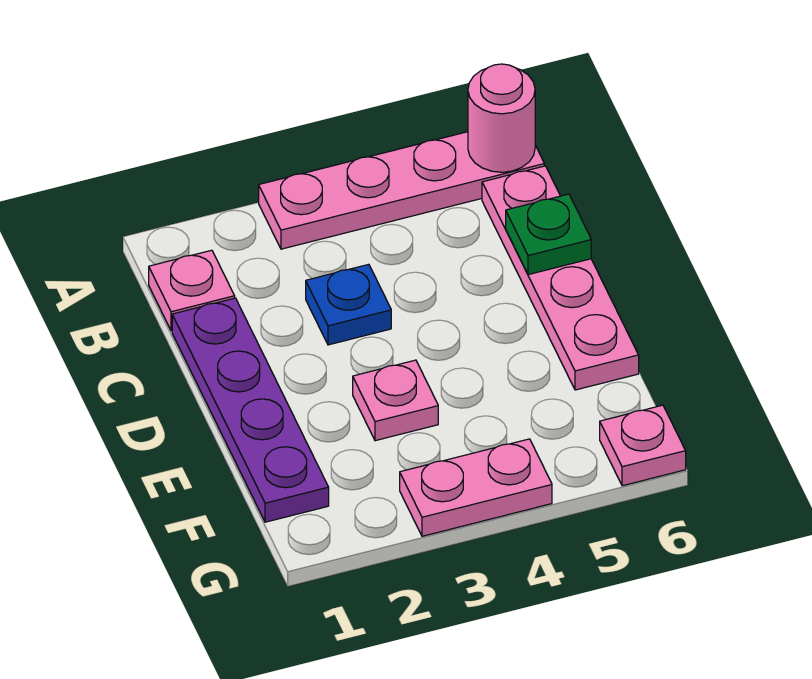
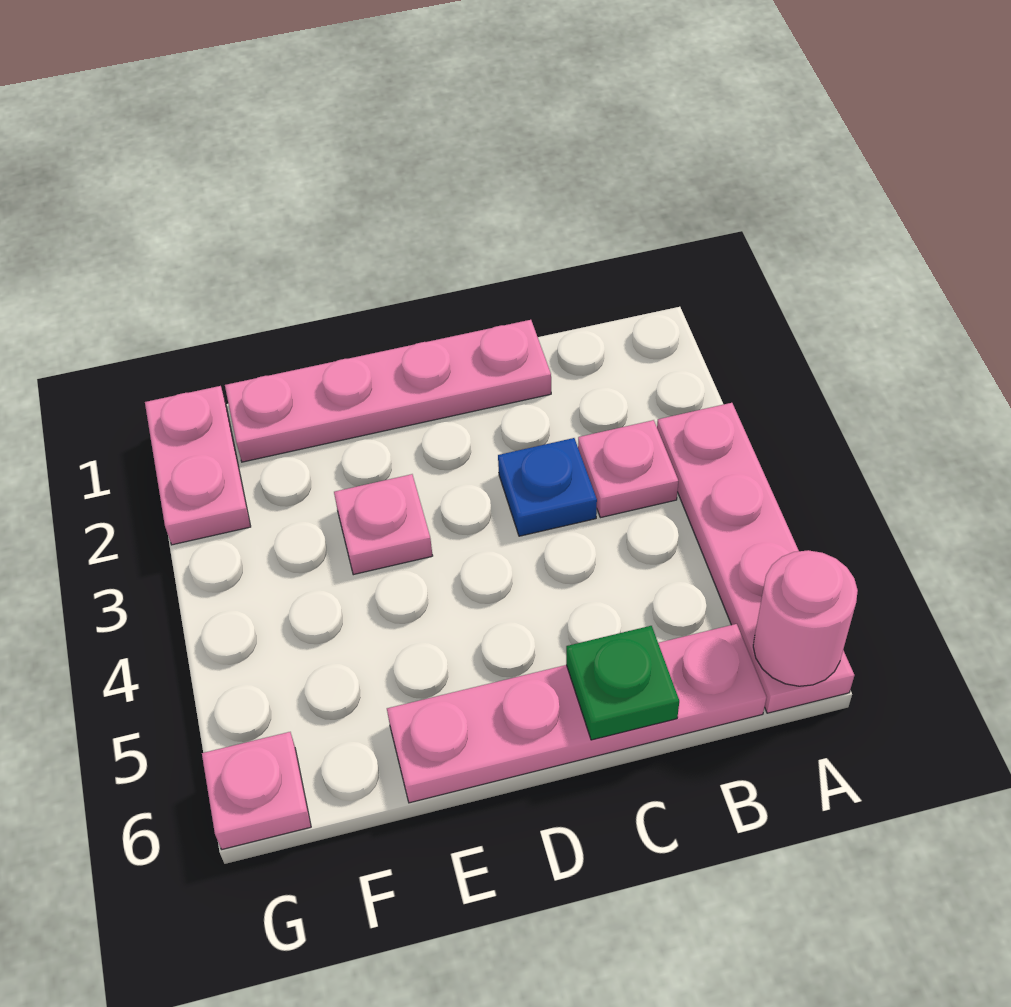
pink plate B1 level 1 -> pink plate B3 level 1
purple plate C1:F1 level 1 -> pink plate C1:F1 level 1
pink plate G3:G4 level 1 -> pink plate G1:G2 level 1

